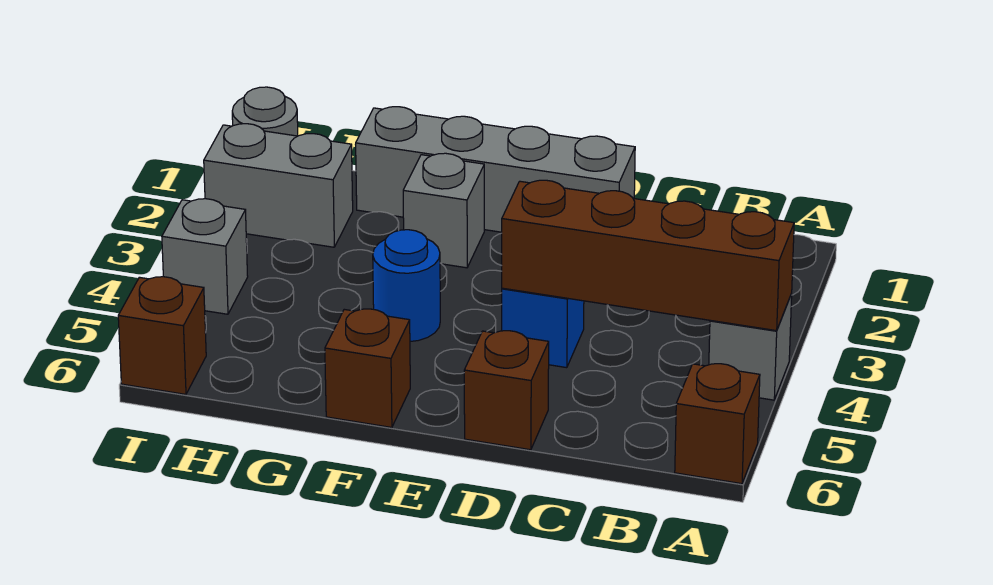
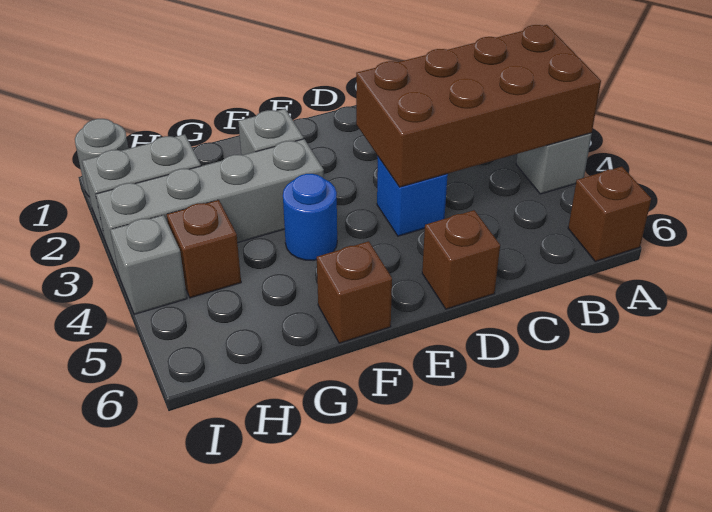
brown brick A4:D4 level 2 -> brown brick A3:D4 level 2
grey brick D1:G1 level 1 -> grey brick F3:I3 level 1
brown brick I6 level 1 -> brown brick H4 level 1

